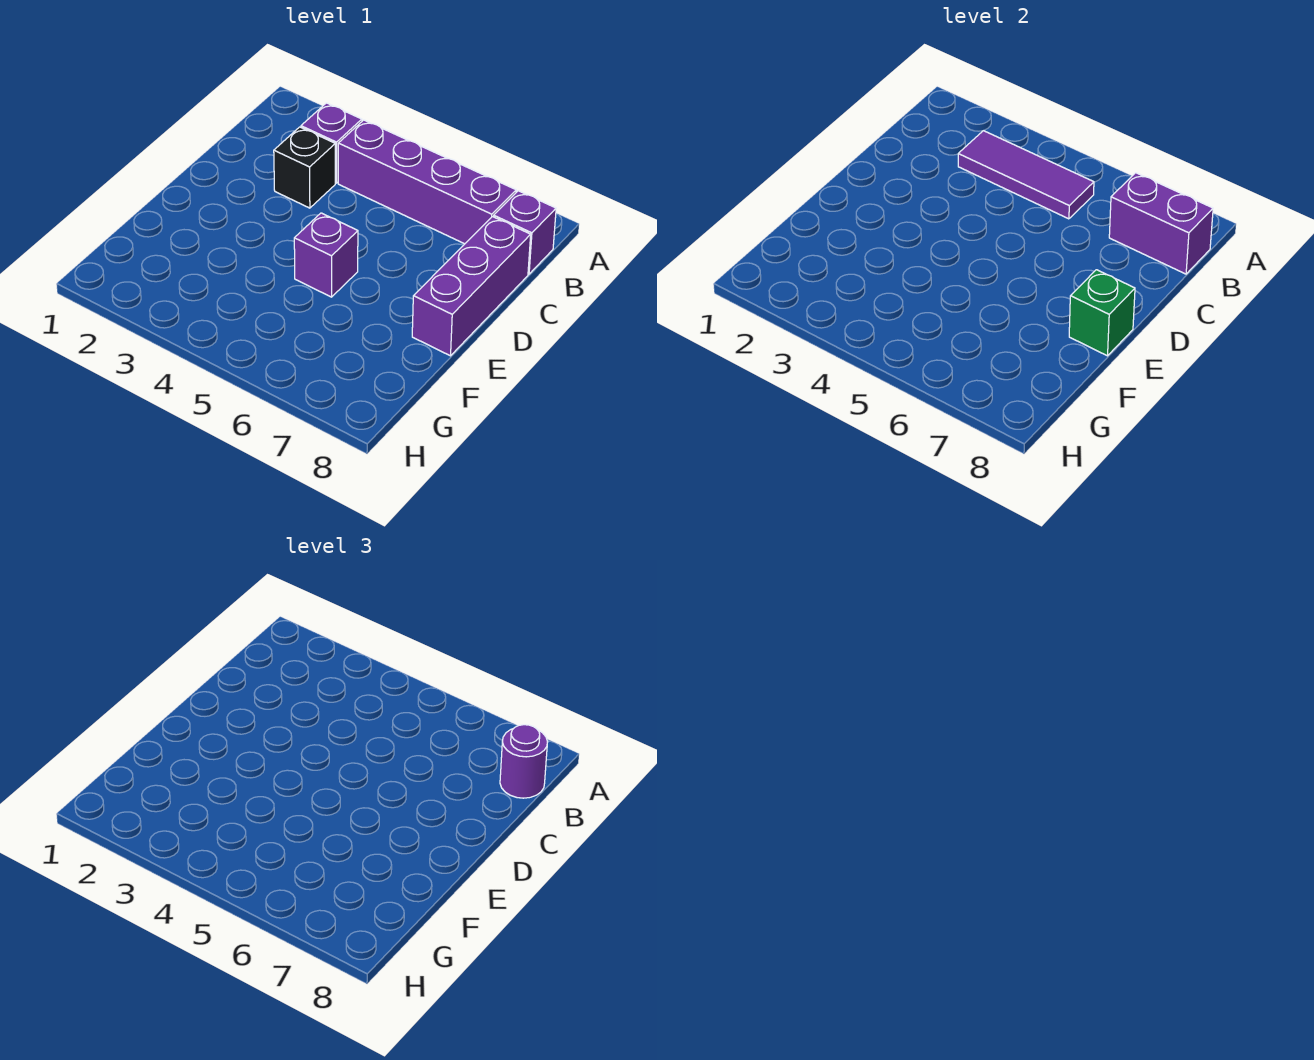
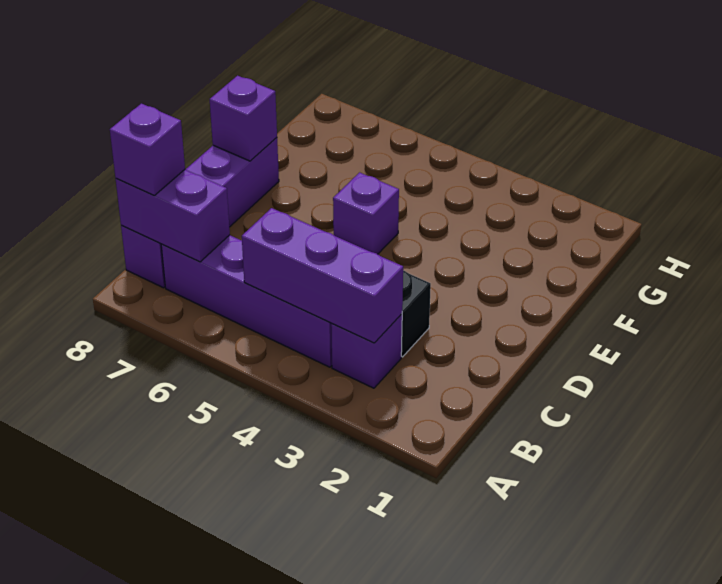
purple tile B3:B5 level 2 -> purple brick B3:B5 level 2
purple round brick B8 level 3 -> purple brick B8 level 3
green brick E8 level 2 -> purple brick E8 level 2

